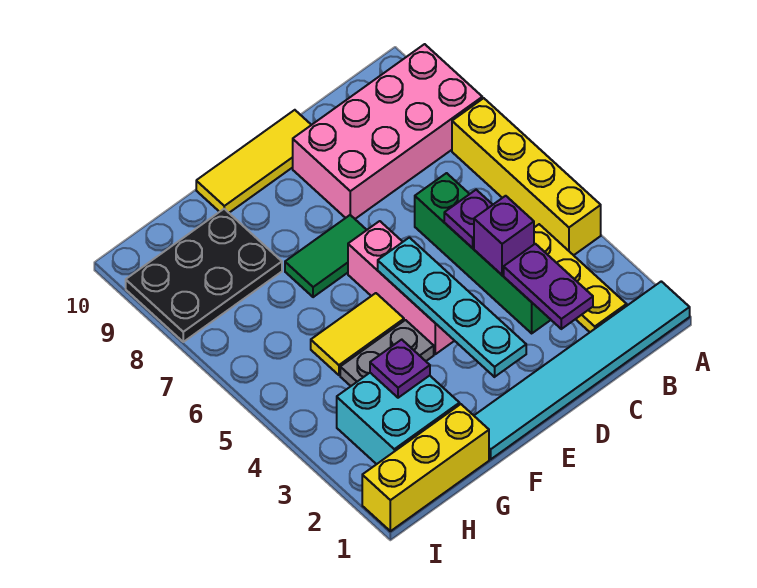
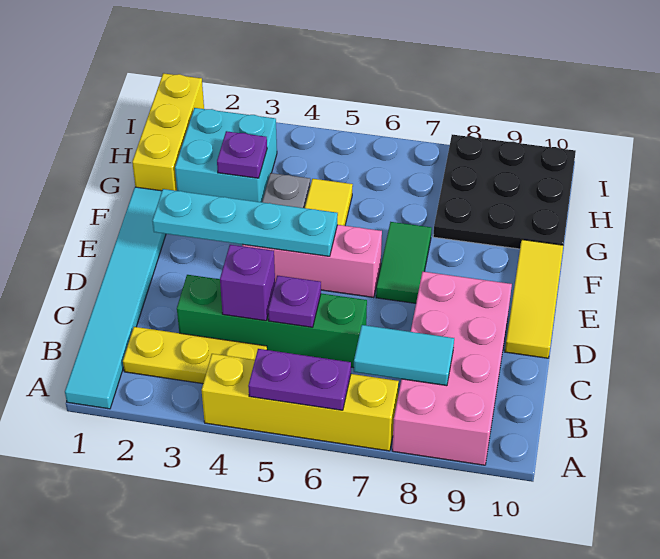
none -> cyan tile B7:B8 level 2
purple plate C2:C3 level 2 -> purple plate A5:A6 level 2
black plate G8:I9 level 1 -> black plate G8:I10 level 1

